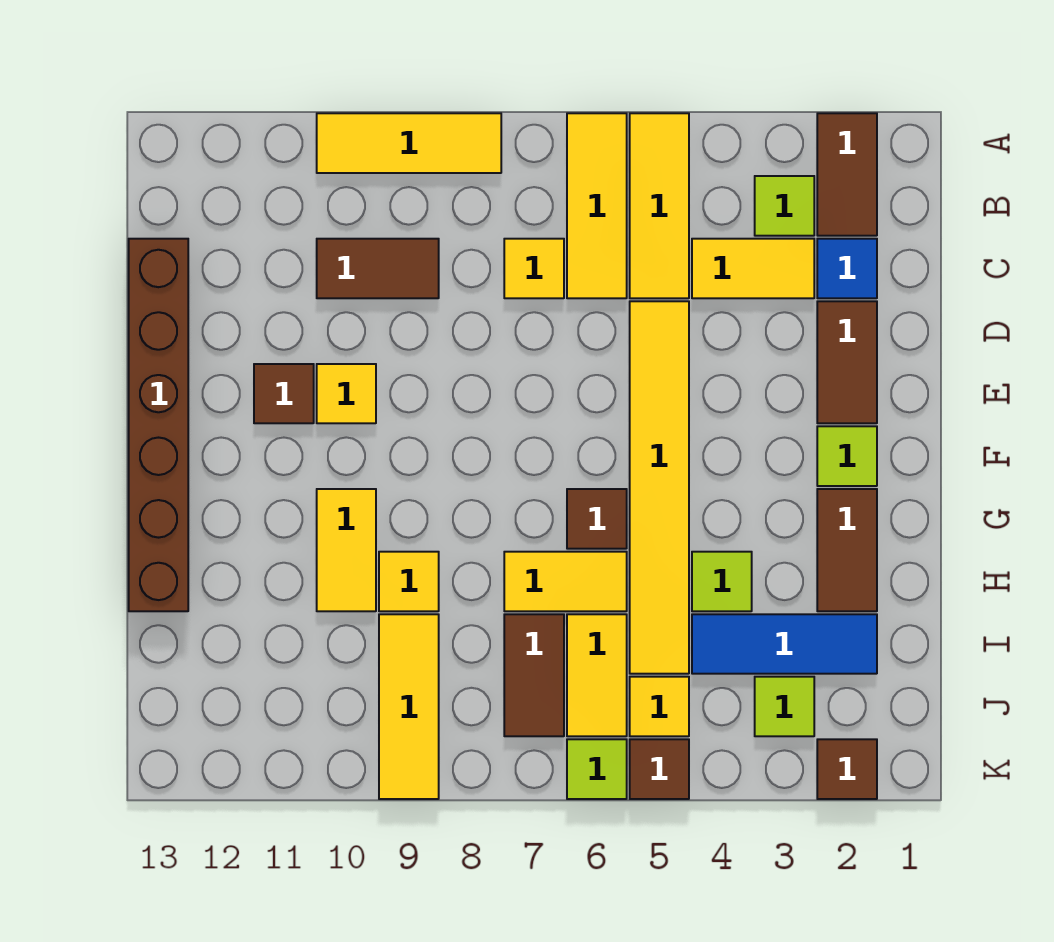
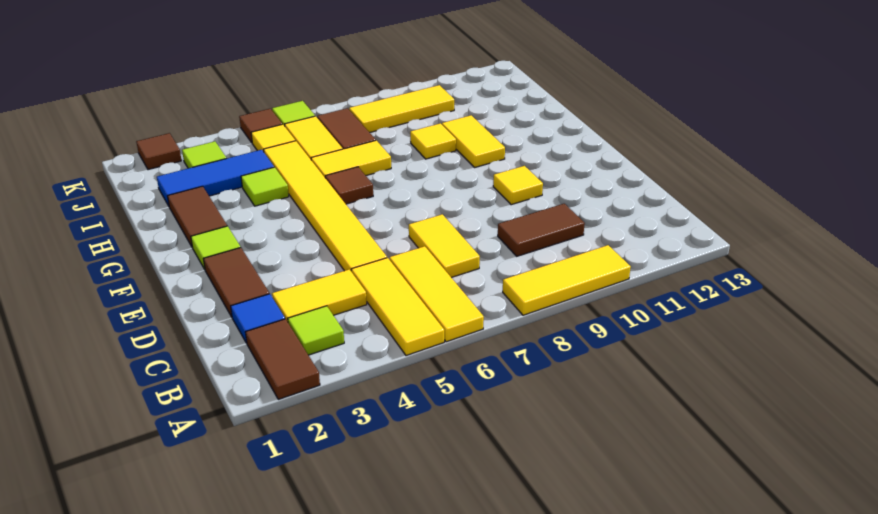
yellow tile C7 level 1 -> yellow tile C7:D7 level 1
brown brick C13:H13 level 1 -> none
brown tile E11 level 1 -> none
yellow tile I9:K9 level 1 -> yellow tile J8:J10 level 1

